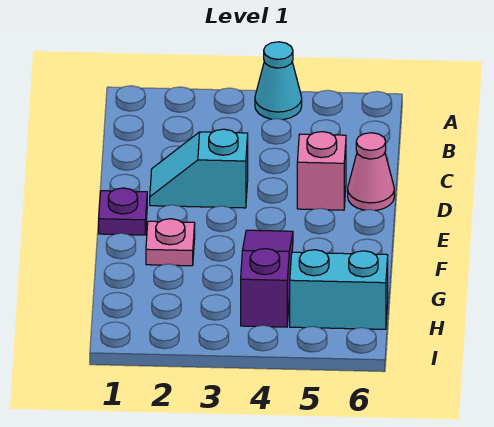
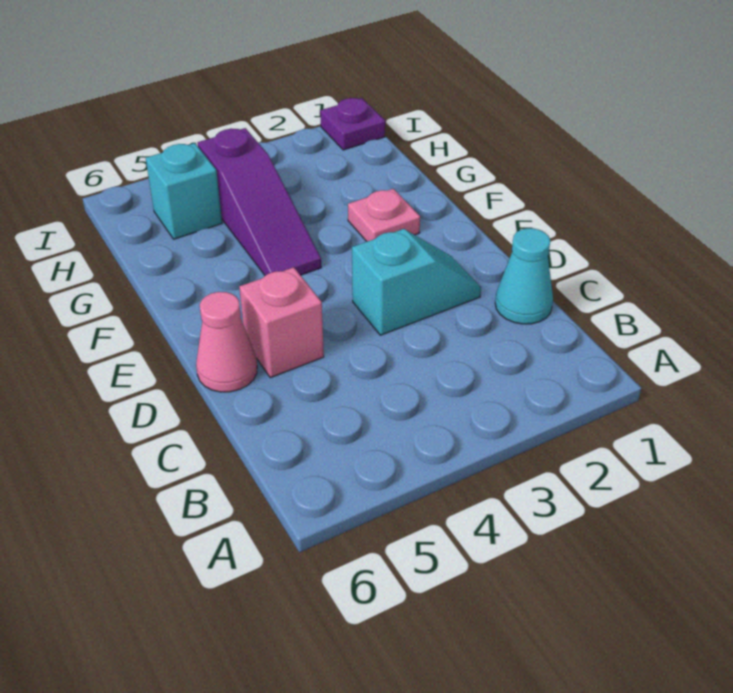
cyan cone A4 level 1 -> cyan cone C1 level 1
purple plate E1 level 1 -> purple plate I1 level 1
cyan brick H5:H6 level 1 -> cyan brick H5 level 1

